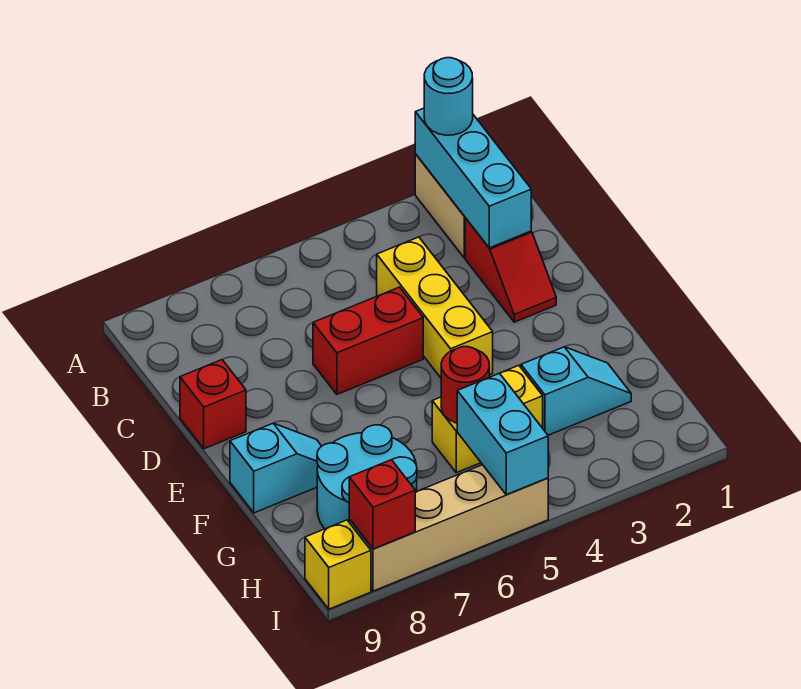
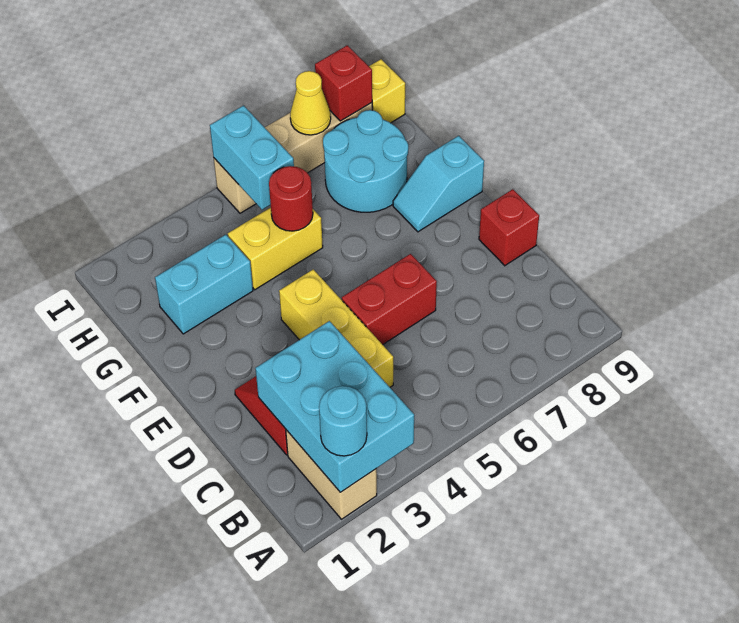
cyan brick A2:C2 level 2 -> cyan brick A2:C3 level 2
cyan slope G2:G3 level 1 top 3 -> cyan brick G2:G3 level 1
none -> yellow cone I7 level 2

